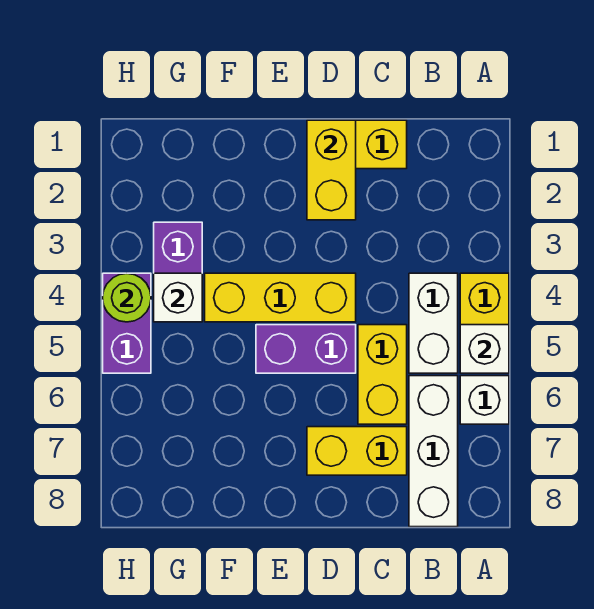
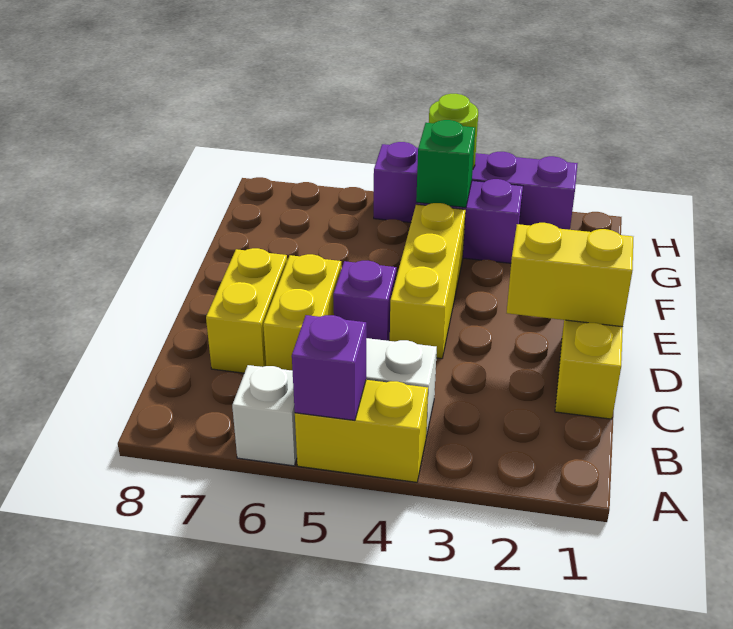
white brick A5 level 2 -> purple brick A5 level 2
white brick B6:B8 level 1 -> none
yellow brick C5:C6 level 1 -> yellow brick C6:D6 level 1
purple brick D5:E5 level 1 -> purple brick D5 level 1
white brick G4 level 2 -> green brick G4 level 2
purple brick H4:H5 level 1 -> purple brick H2:H5 level 1

